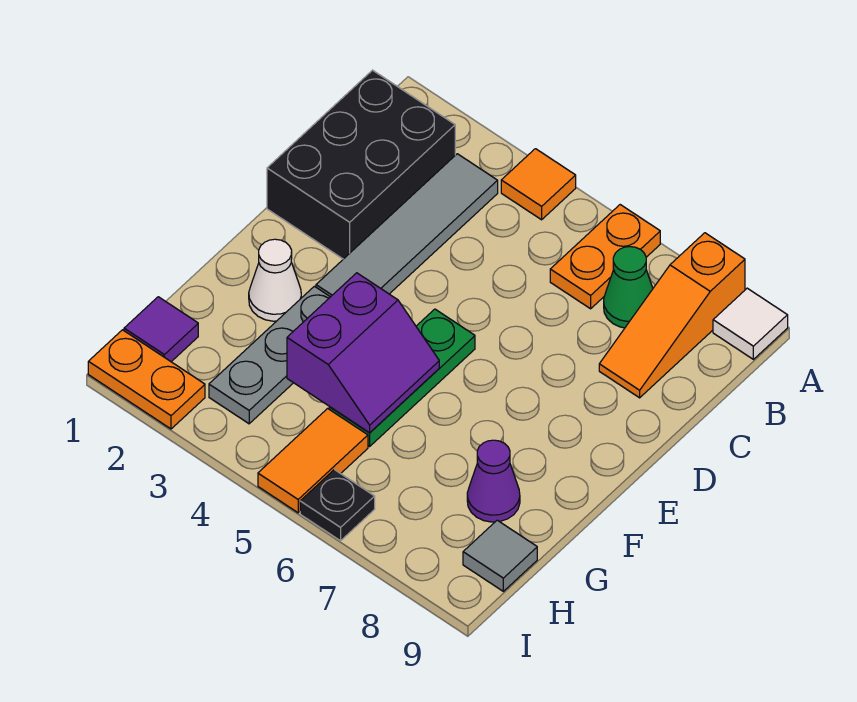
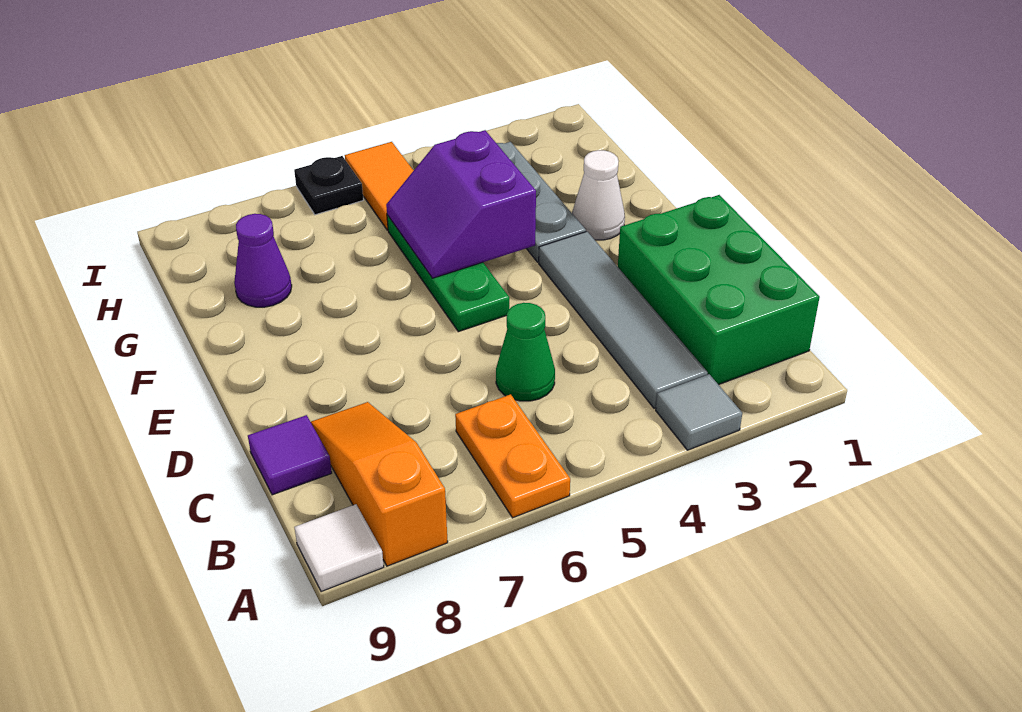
orange tile A4 level 1 -> none
black brick B1:D2 level 1 -> green brick B1:D2 level 1
green cone B7 level 1 -> green cone C5 level 1
purple tile H1 level 1 -> purple tile C9 level 1
grey tile H9 level 1 -> grey tile A3 level 1
orange plate I1:I2 level 1 -> none

